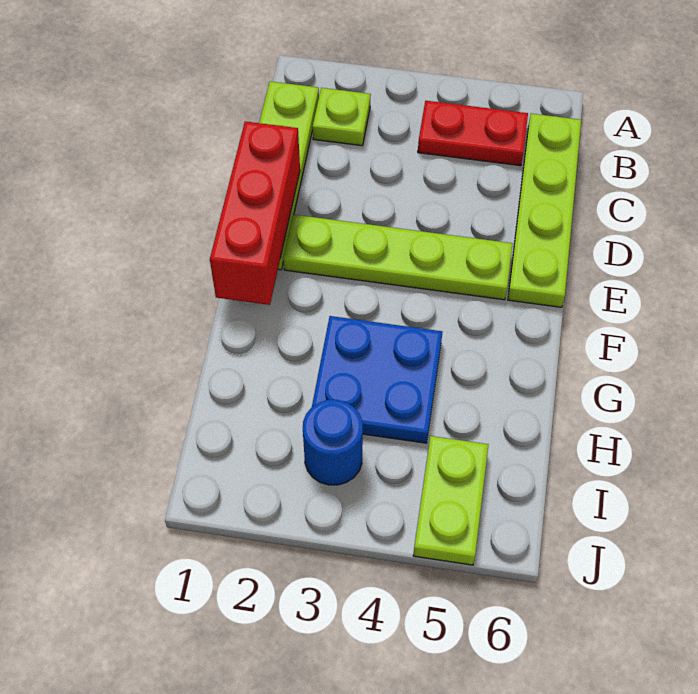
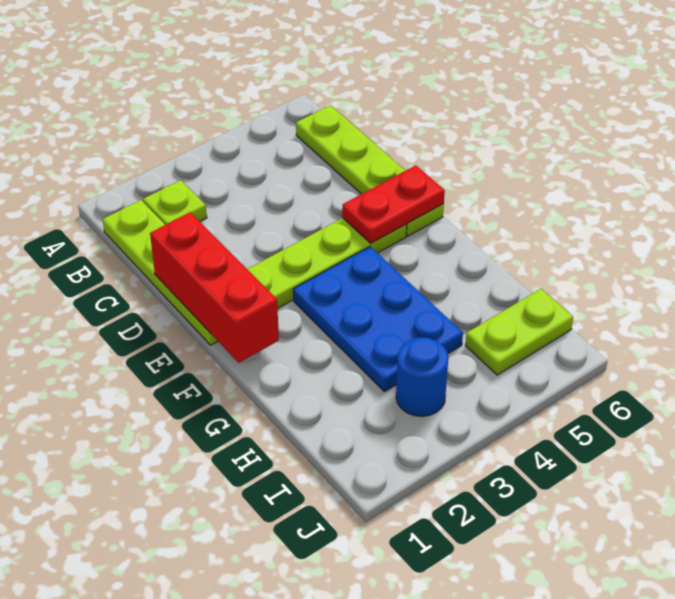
red plate B4:B5 level 1 -> red plate E5:E6 level 2
blue plate G3:H4 level 1 -> blue plate F3:H4 level 1
lime plate I5:J5 level 1 -> lime plate I5:I6 level 1

